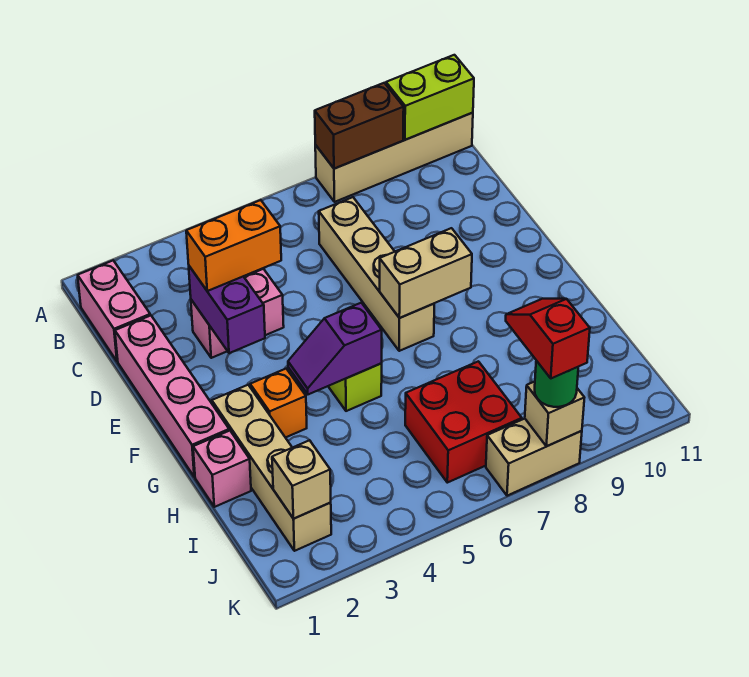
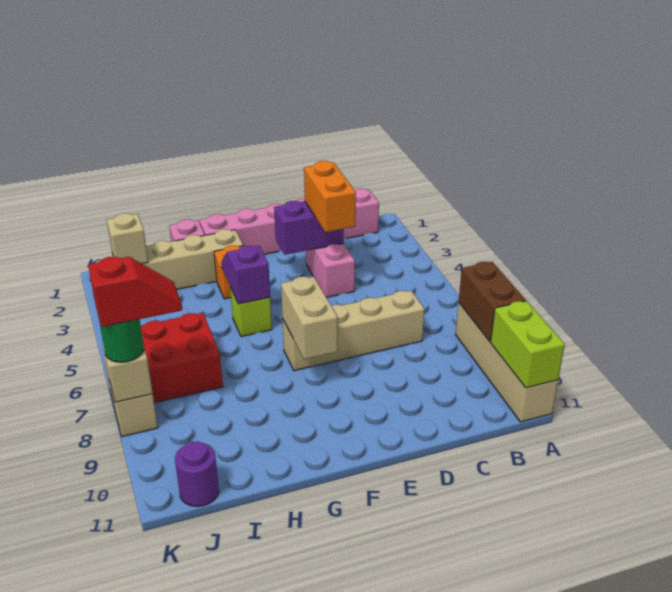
none -> purple round brick J11 level 1

